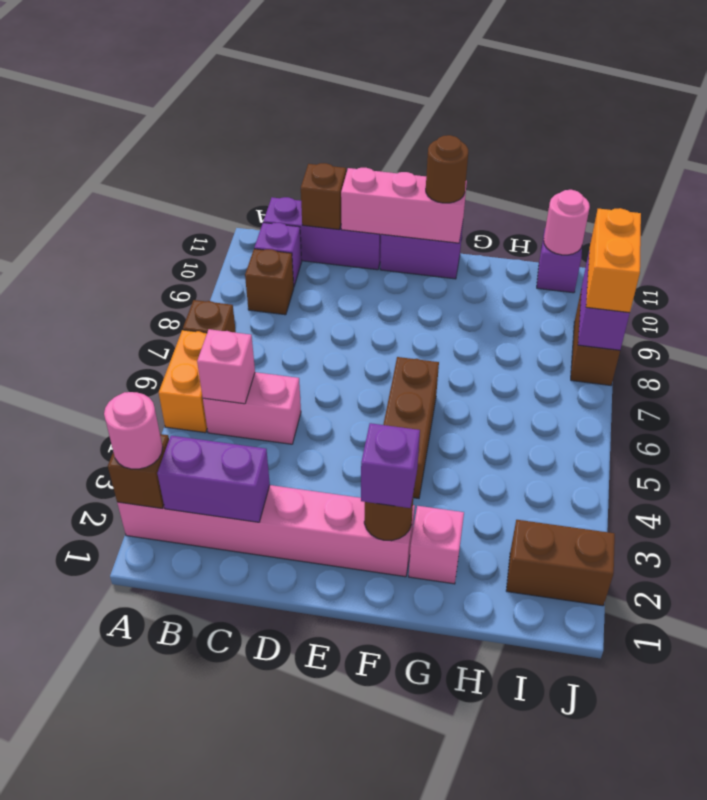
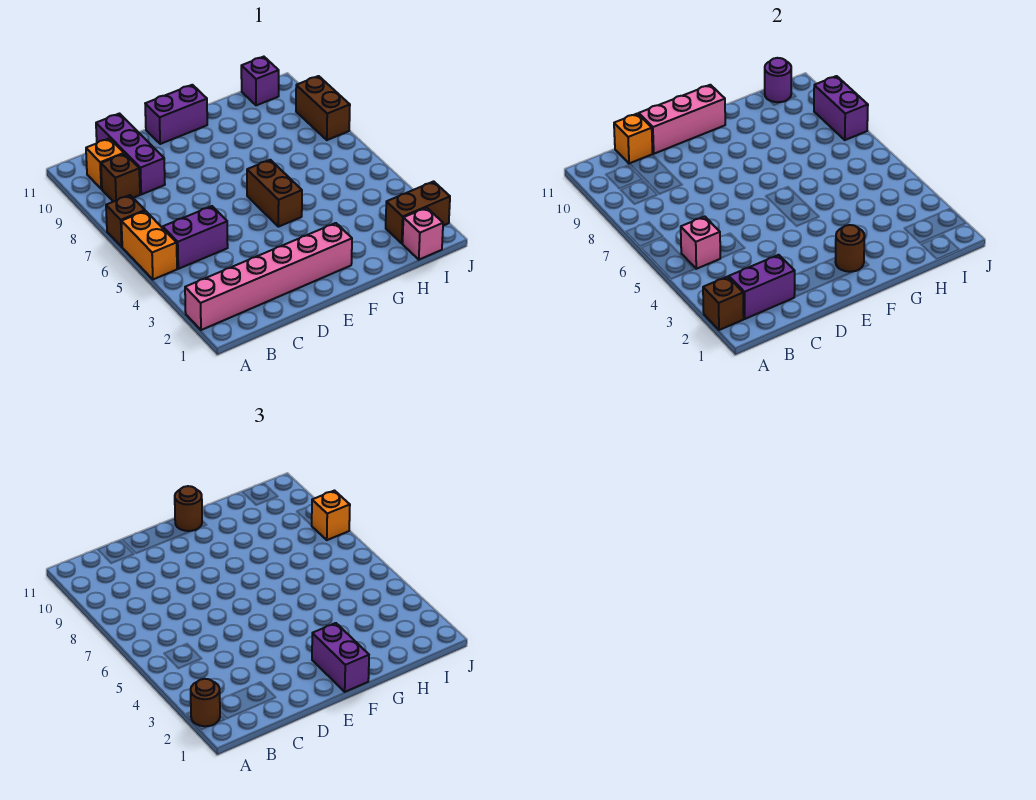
pink round brick A2 level 3 -> brown round brick A2 level 3
pink brick B5:C5 level 1 -> purple brick B5:C5 level 1
purple brick B10 level 1 -> orange brick B10 level 1
purple brick B11:D11 level 1 -> purple brick C9:C11 level 1
brown brick C11 level 2 -> orange brick C11 level 2
purple brick F2 level 3 -> purple brick F1:F2 level 3
brown brick F4:F6 level 1 -> brown brick F5:F6 level 1
pink brick G2 level 1 -> pink brick I1 level 1
pink round brick I11 level 2 -> purple round brick I11 level 2
orange brick J8:J9 level 3 -> orange brick J8 level 3

